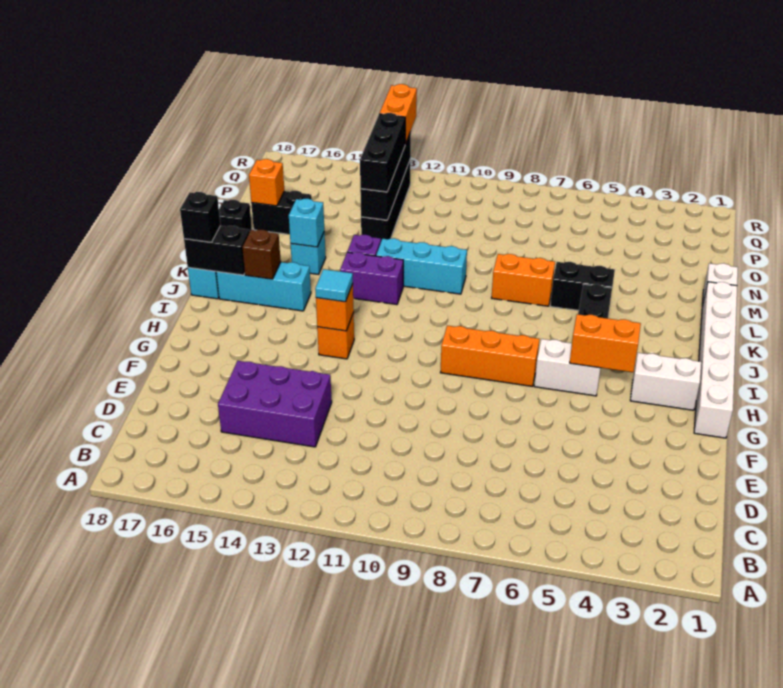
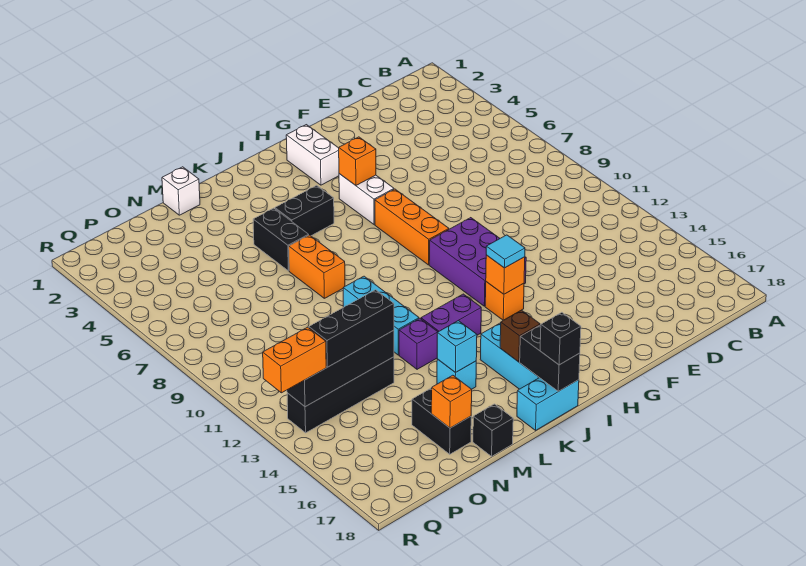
purple brick D13:E15 level 1 -> purple brick G10:H12 level 1
white brick G1:L1 level 1 -> none
orange brick H4:H5 level 2 -> orange brick H5 level 2
purple brick K12:K13 level 1 -> purple brick J13:K13 level 1

